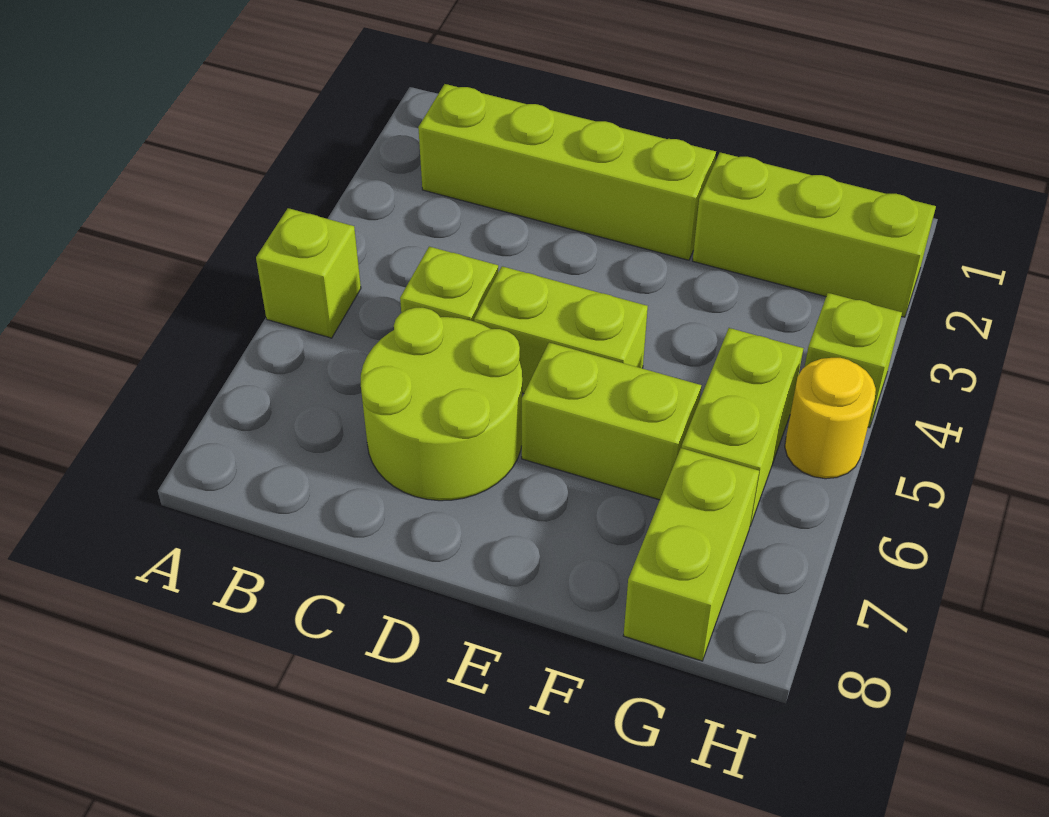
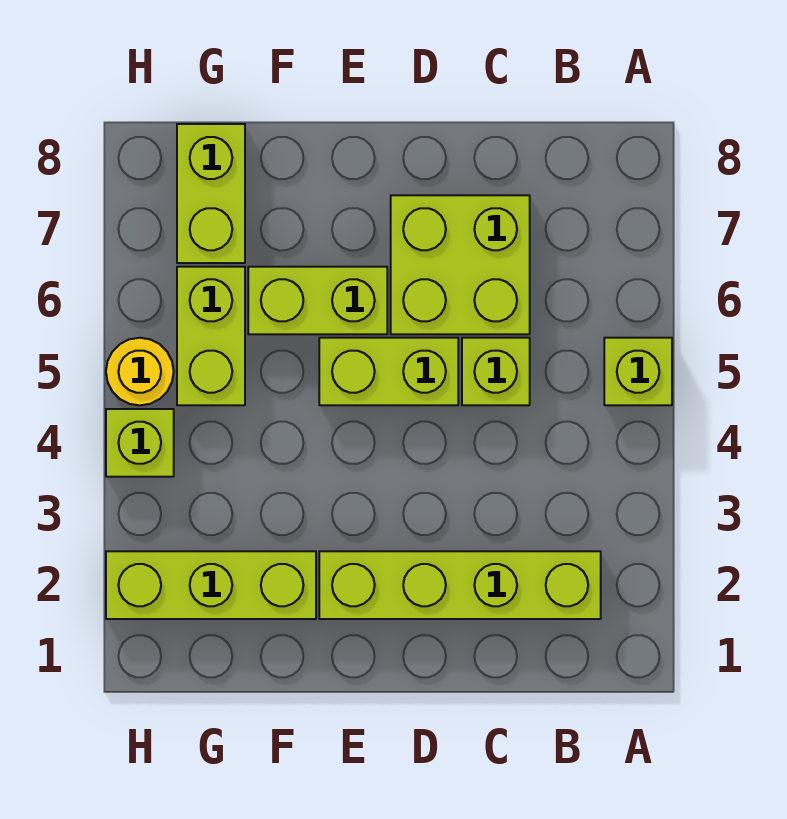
lime round brick C6:D7 level 1 -> lime brick C6:D7 level 1

